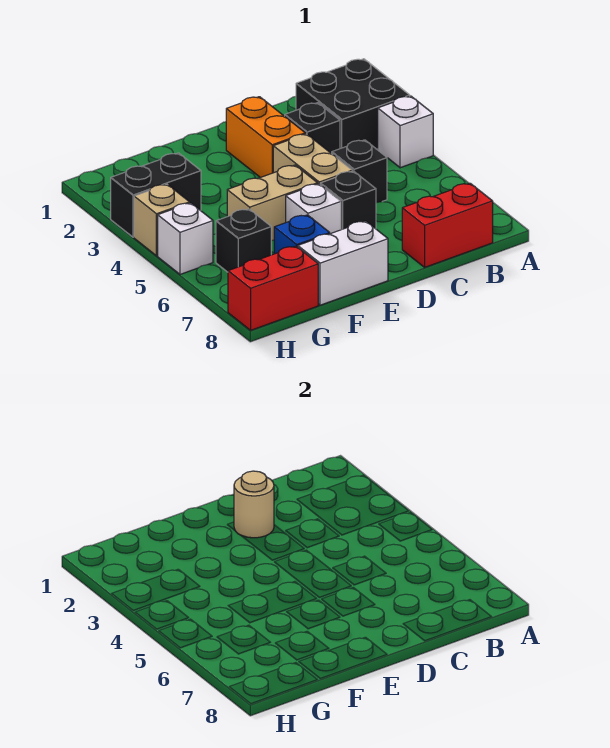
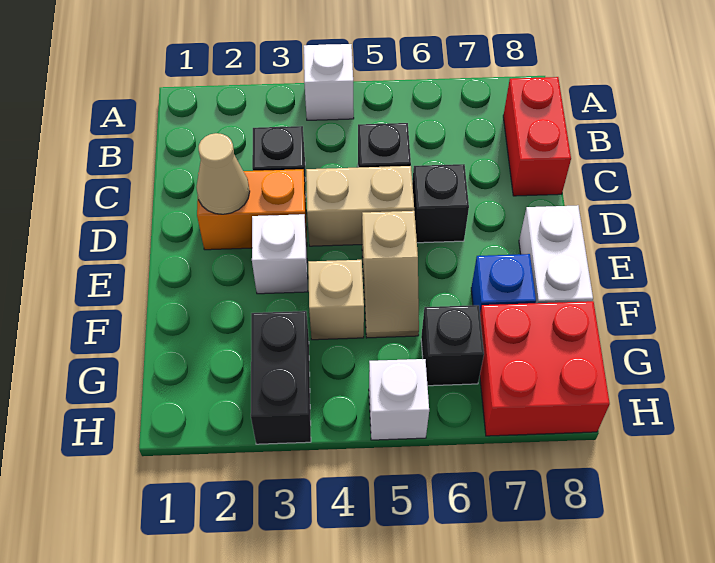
black brick A2:B3 level 1 -> none
tan round brick D2 level 2 -> tan cone D2 level 2
tan brick E5:F5 level 1 -> tan slope E5:F5 level 1 top E
white brick E6 level 1 -> white brick E3 level 1
red brick G8:H8 level 1 -> red brick G7:H8 level 1
tan brick H4 level 1 -> tan brick F4 level 1

